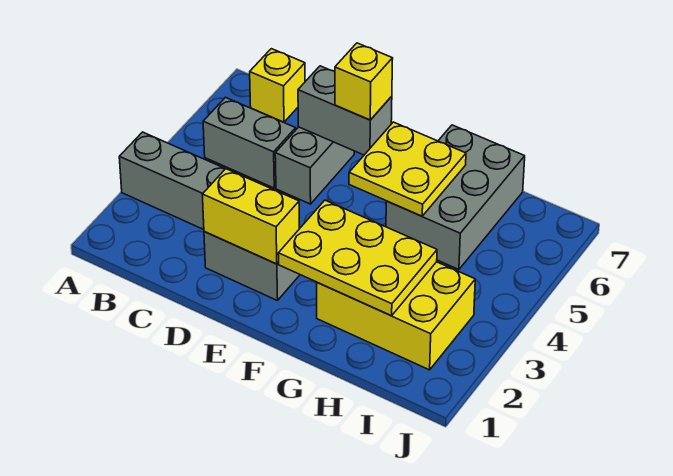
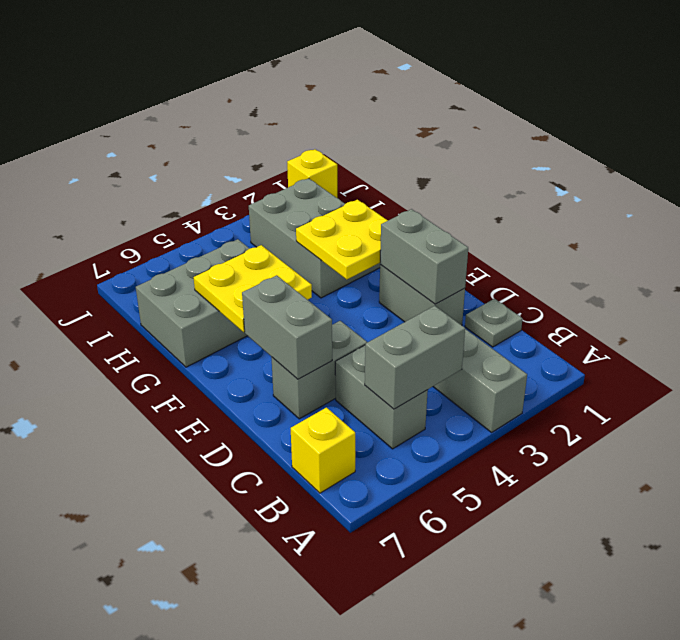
none -> grey brick B4:B5 level 2
none -> grey plate C1 level 1
yellow brick D2:E2 level 2 -> grey brick D2:E2 level 2
yellow brick E6 level 3 -> yellow brick J1 level 1
yellow plate F2:H3 level 2 -> yellow plate F2:G3 level 2
yellow brick G2:I3 level 1 -> grey brick G2:I3 level 1

